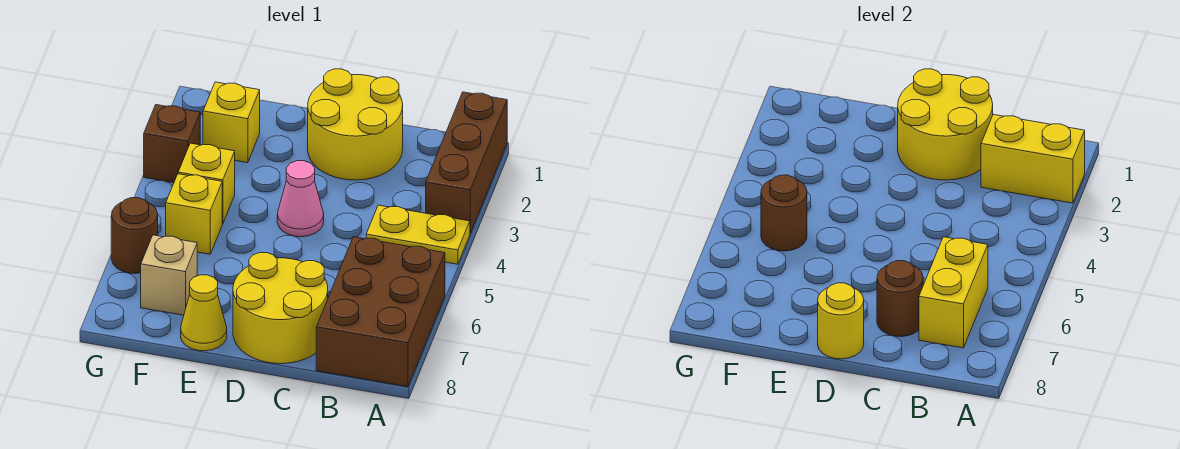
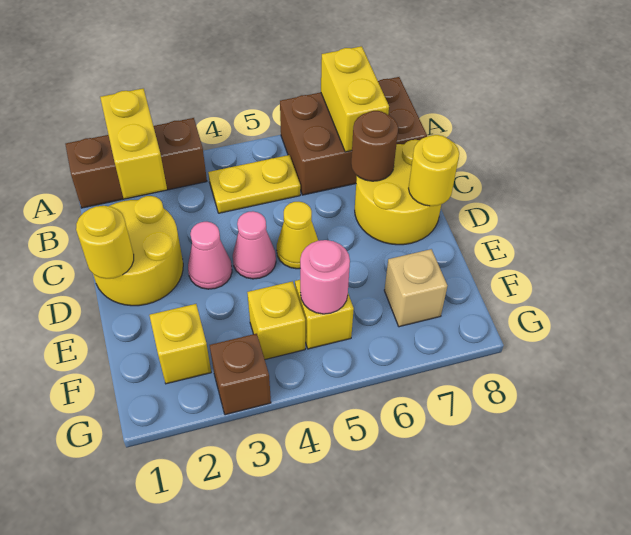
yellow plate A4:B4 level 1 -> yellow plate B4:B5 level 1
yellow brick B6:B7 level 2 -> yellow brick A7:B7 level 2
yellow round brick C1:D2 level 2 -> yellow round brick D1 level 2
none -> pink cone D3 level 1
yellow cone E8 level 1 -> yellow cone D5 level 1
brown round brick F5 level 2 -> pink round brick F5 level 2
brown round brick G6 level 1 -> none

